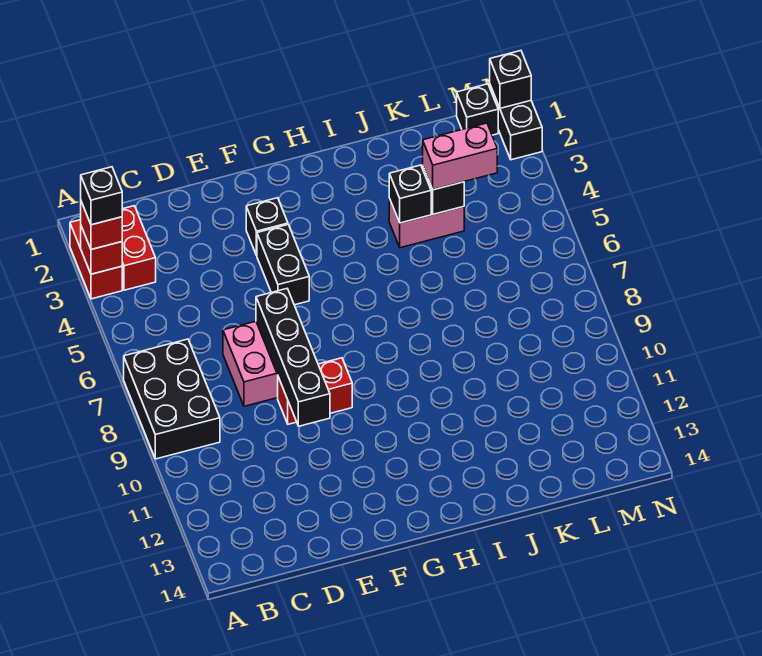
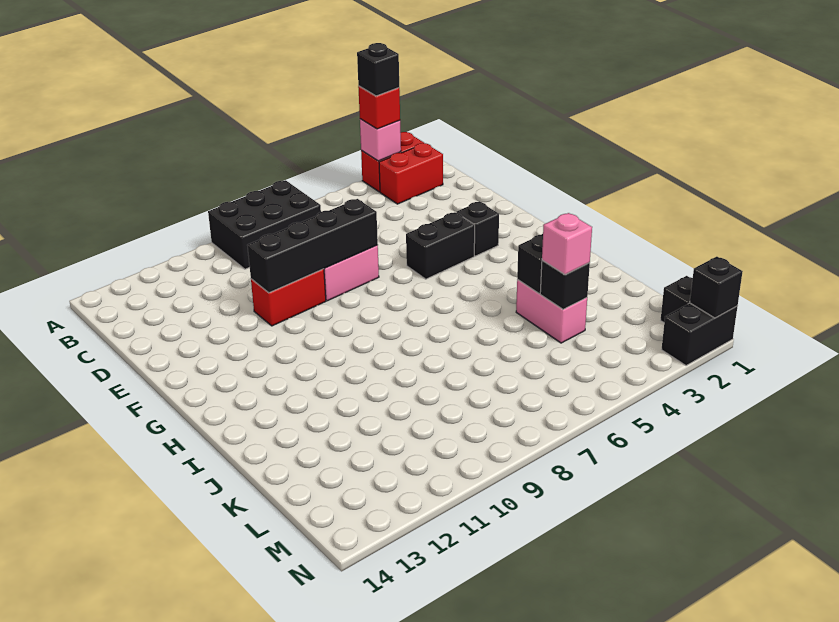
red brick A3 level 2 -> pink brick A3 level 2
red brick E9:F9 level 1 -> red brick E9:E10 level 1
pink brick K4:L4 level 3 -> pink brick K4 level 3

